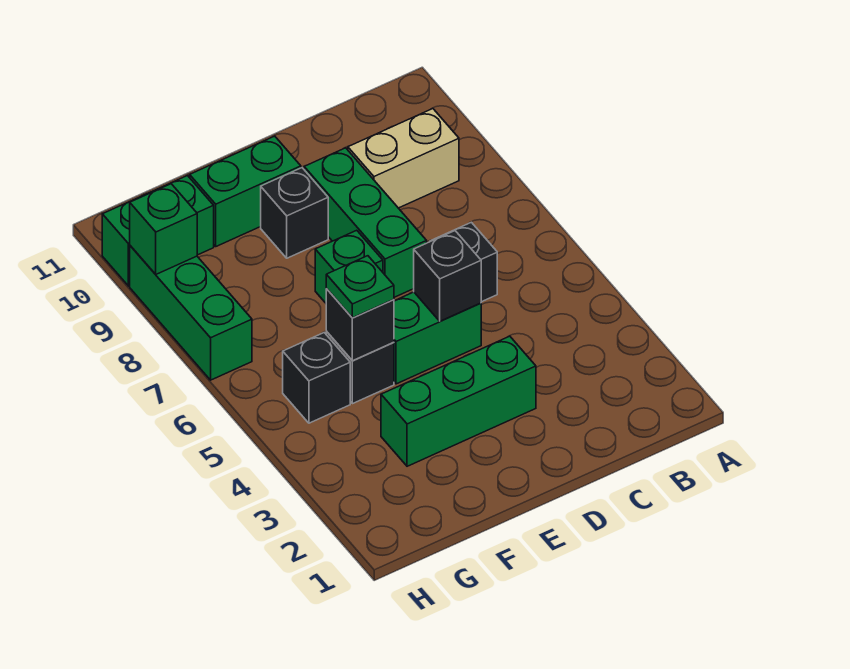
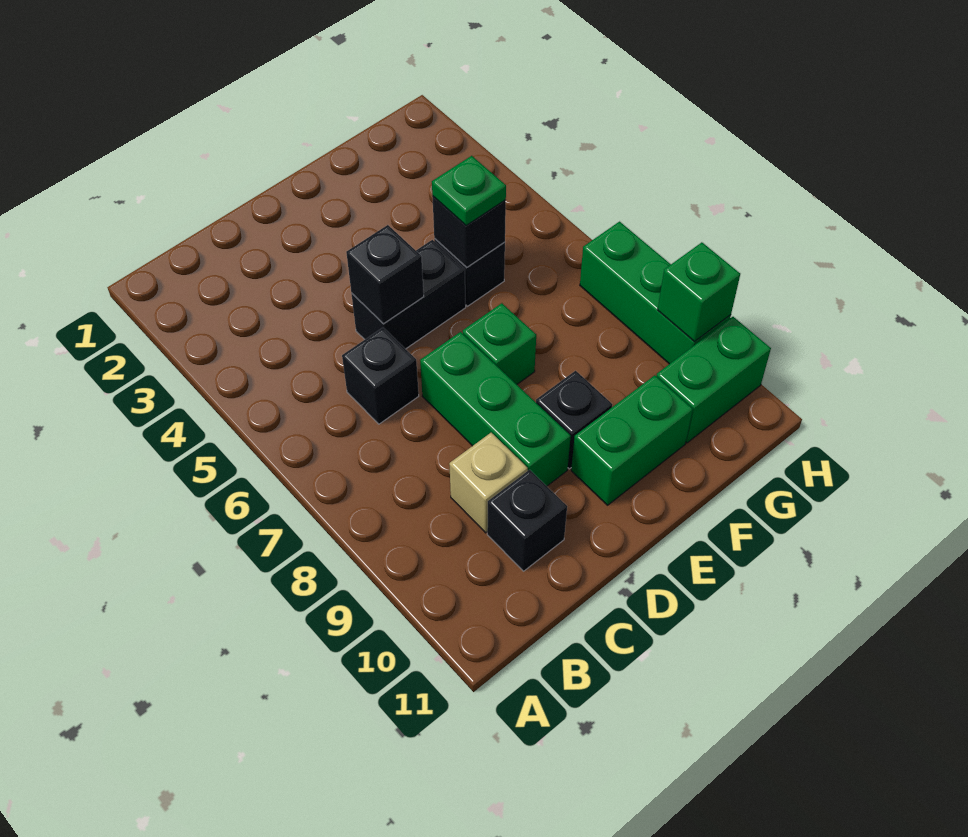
tan brick B9:C9 level 1 -> tan brick C9 level 1
green brick D3:F3 level 1 -> none
green brick D5:E5 level 1 -> black brick D5:E5 level 1
black brick G5 level 1 -> black brick C10 level 1

